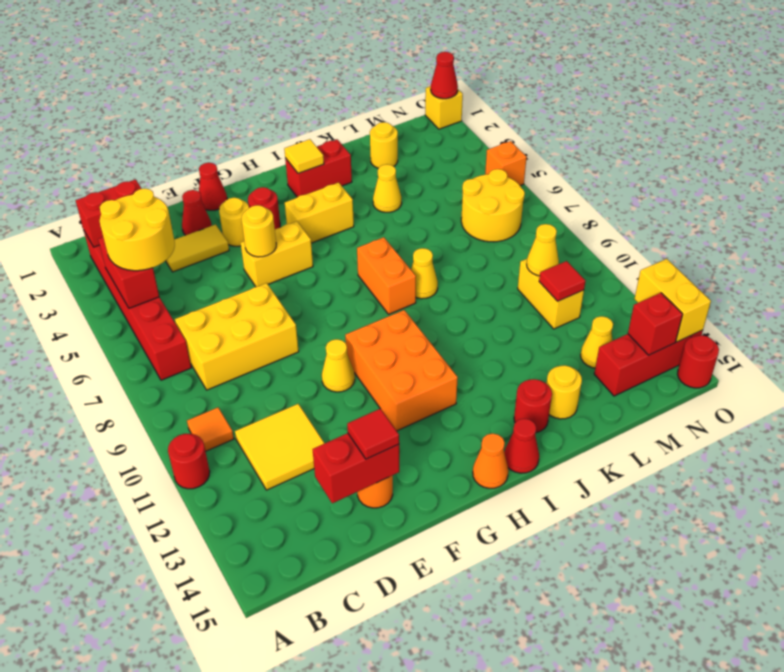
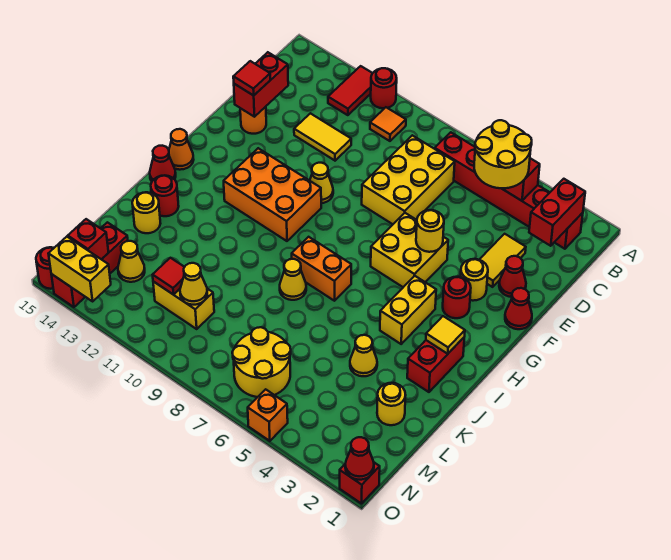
none -> red tile A12:B12 level 1
yellow tile C11:D12 level 1 -> yellow tile D11:D12 level 1
yellow brick F5:G5 level 1 -> yellow brick F5:G6 level 1
yellow brick O1 level 1 -> red brick O1 level 1

